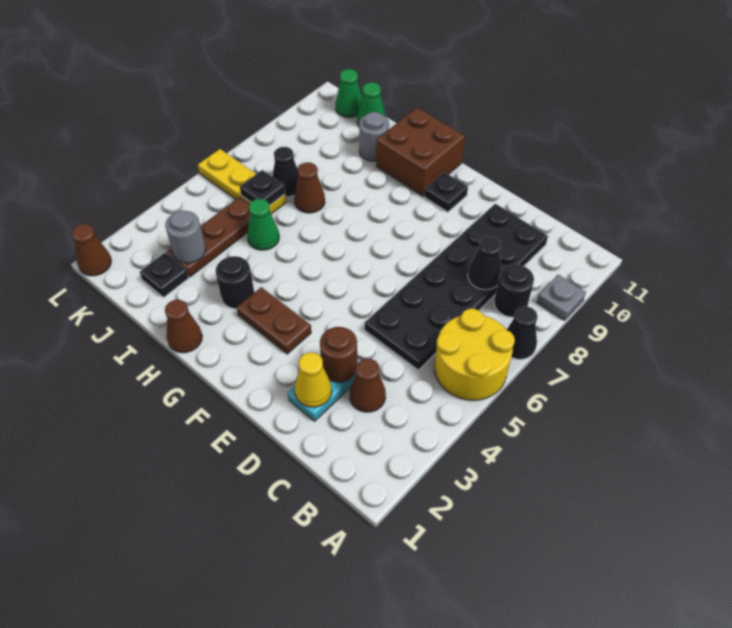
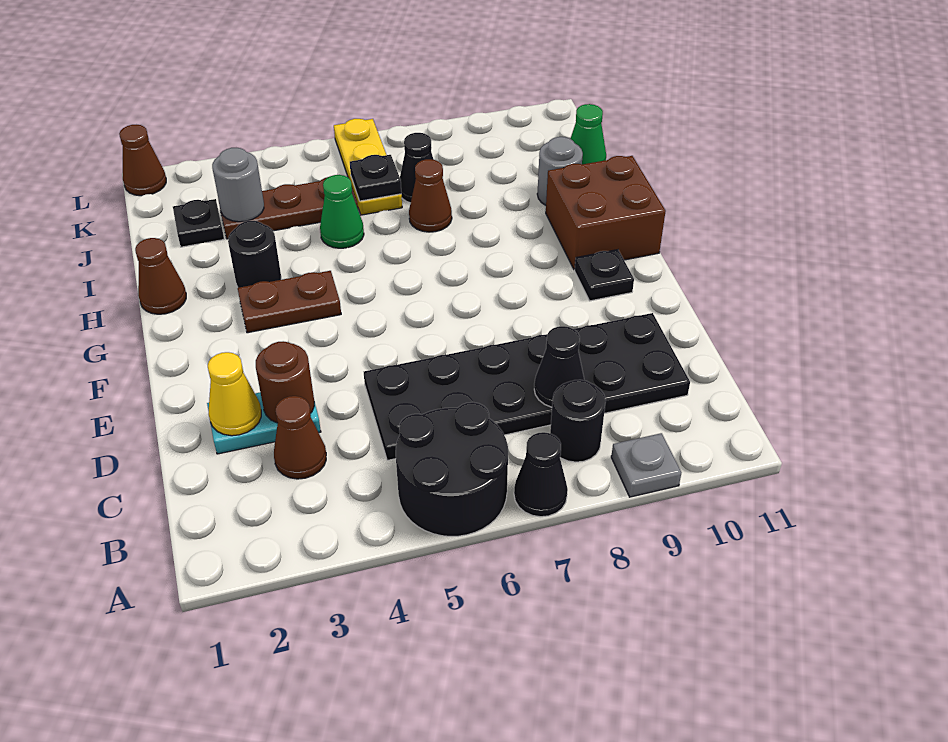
yellow round brick A5:B6 level 1 -> black round brick A5:B6 level 1
brown plate F3:G3 level 1 -> brown plate G3:G4 level 1
green cone K11 level 1 -> none

